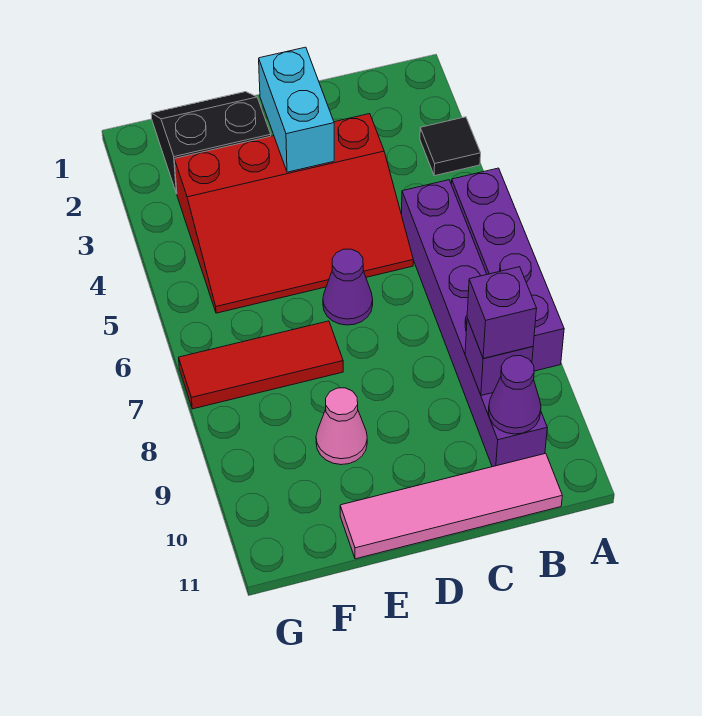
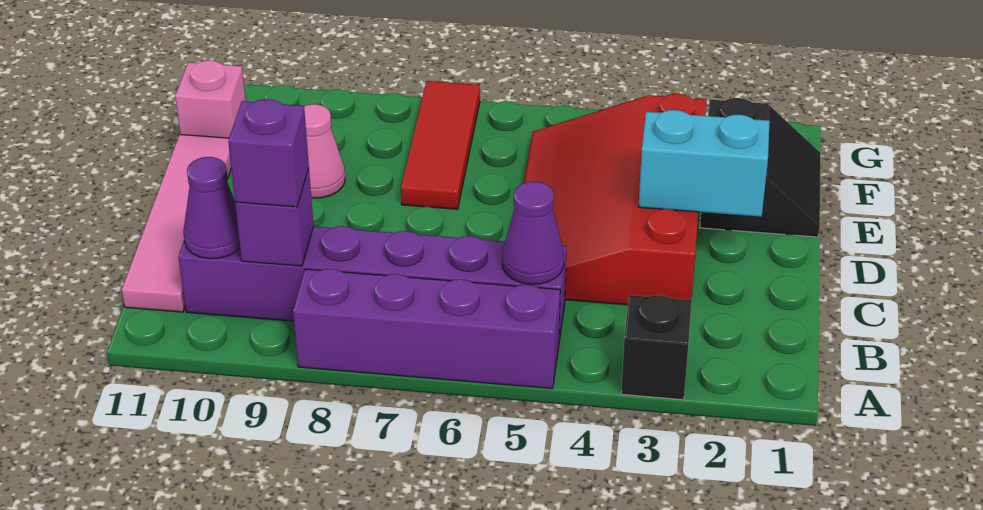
black tile A3 level 1 -> black brick A3 level 1
purple cone D6 level 1 -> purple cone B5 level 2
none -> pink brick F11 level 1

